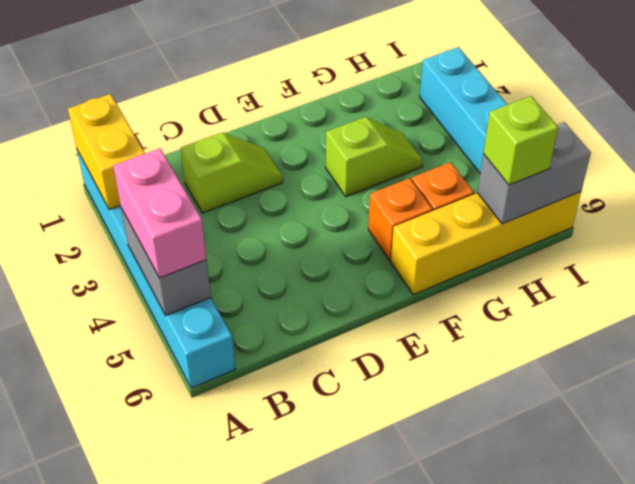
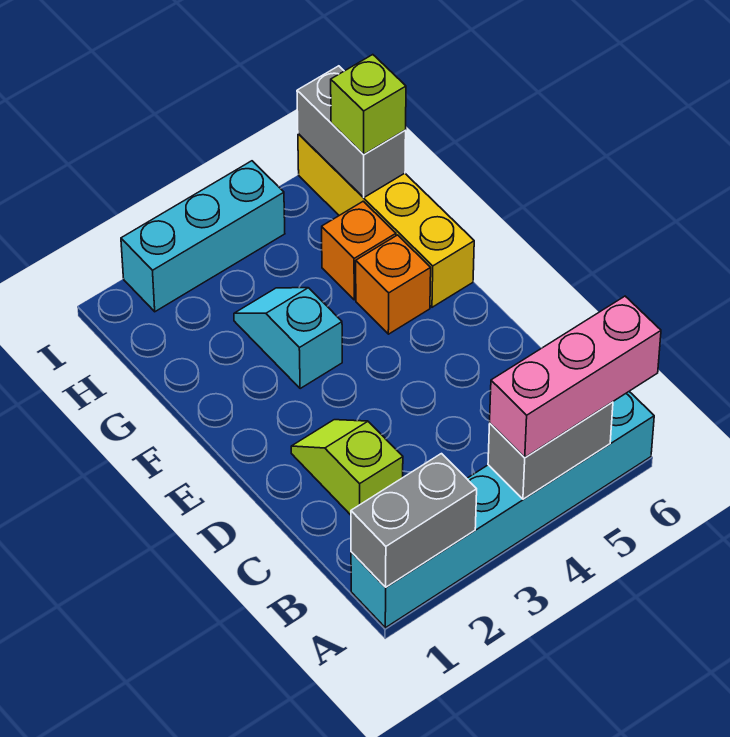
yellow brick A1:A2 level 2 -> grey brick A1:A2 level 2
pink brick A4:A5 level 3 -> pink brick A4:A6 level 3
lime slope F3:G3 level 1 top F -> cyan slope F3:G3 level 1 top F

